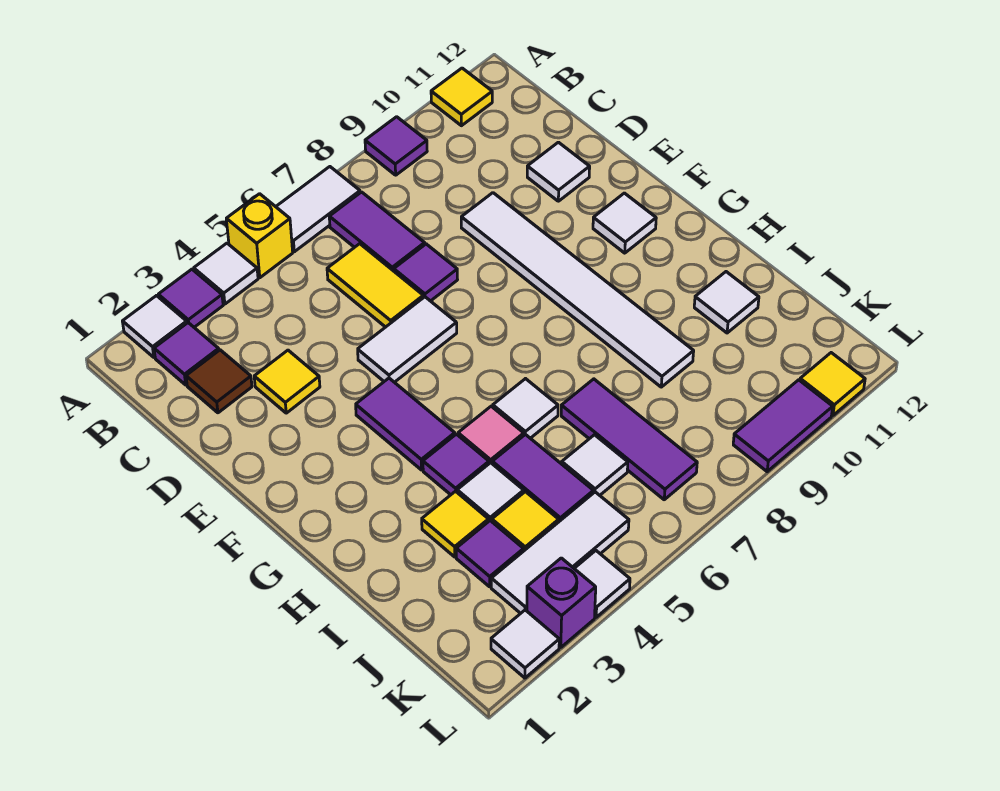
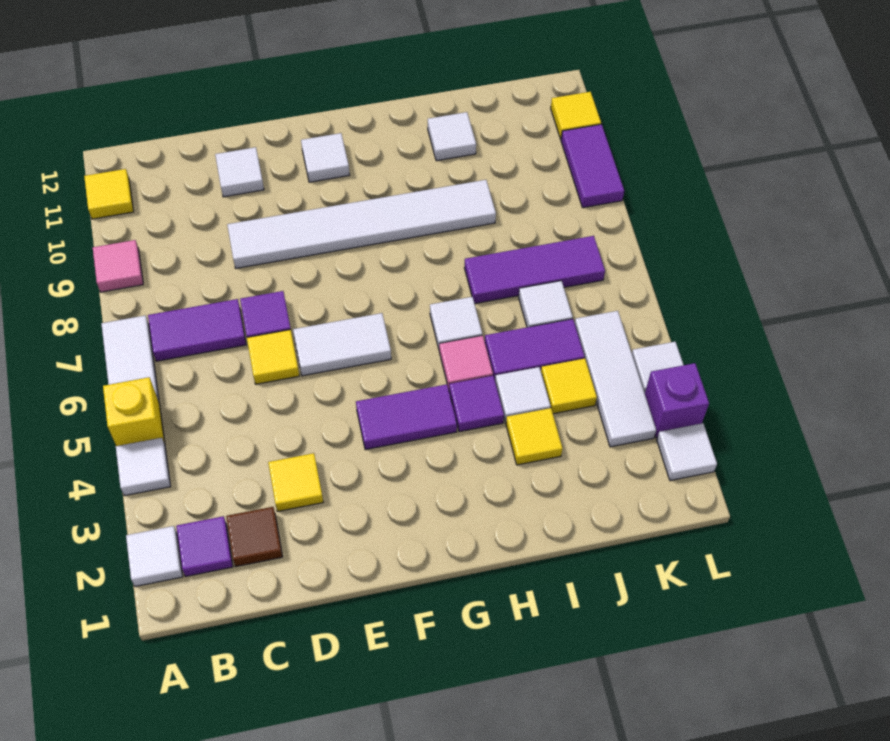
purple tile A3 level 1 -> none
purple tile A9 level 1 -> pink tile A9 level 1
yellow tile C6:D6 level 1 -> yellow tile D6 level 1
white tile E5:E6 level 1 -> white tile E6:F6 level 1
purple tile J3 level 1 -> none

